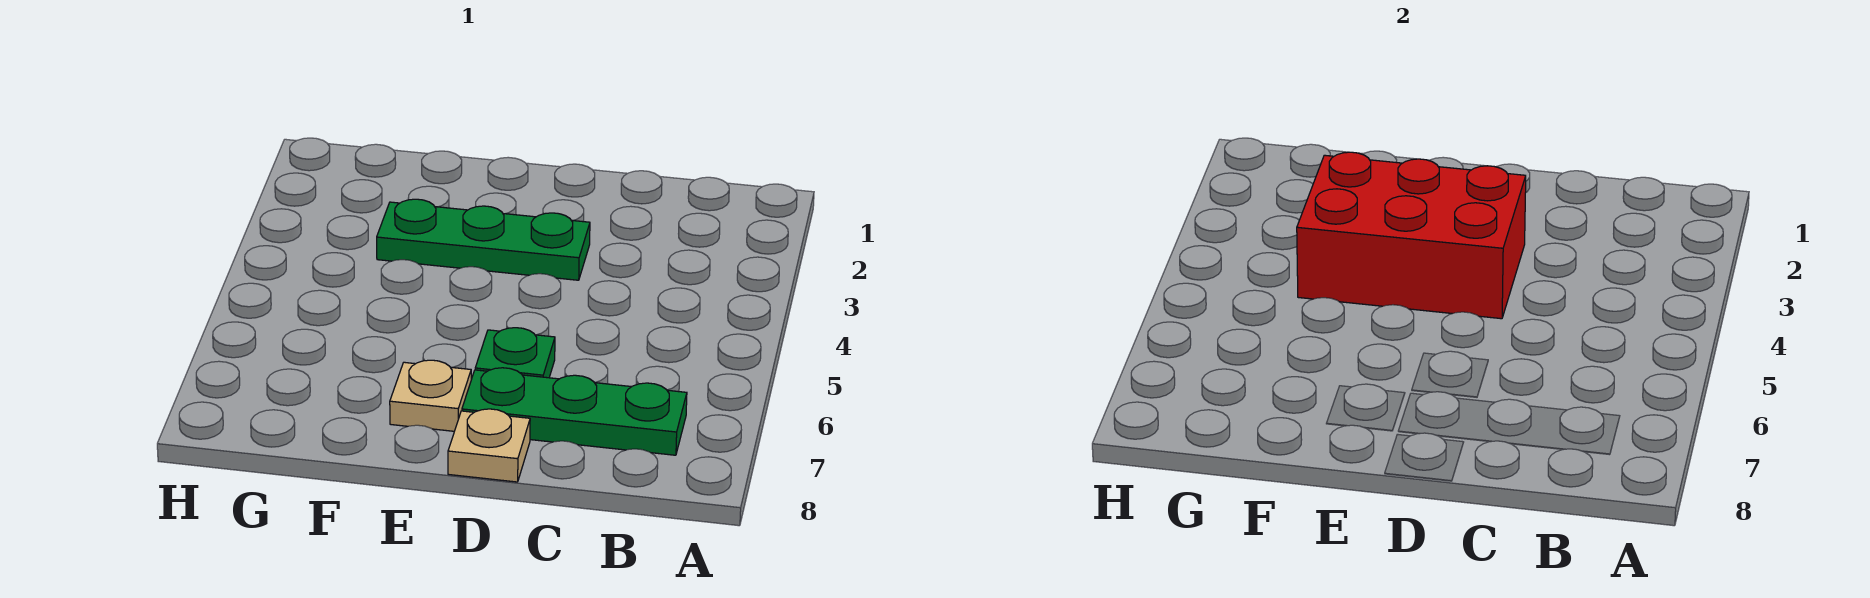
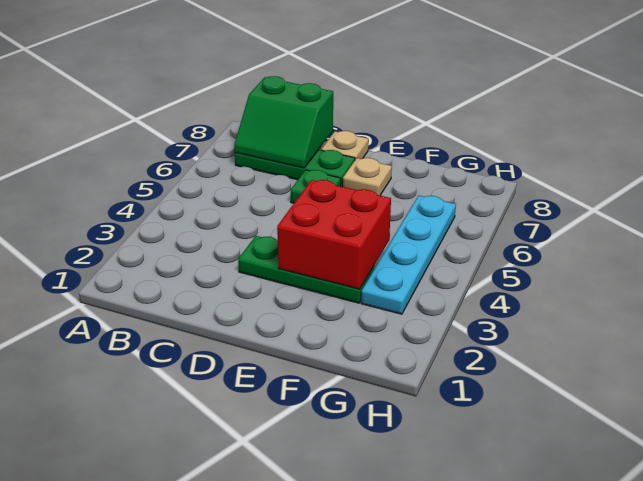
none -> green slope B7:C8 level 2 top 8
red brick D3:F4 level 2 -> red brick E3:F4 level 2
none -> cyan plate G3:G6 level 1

